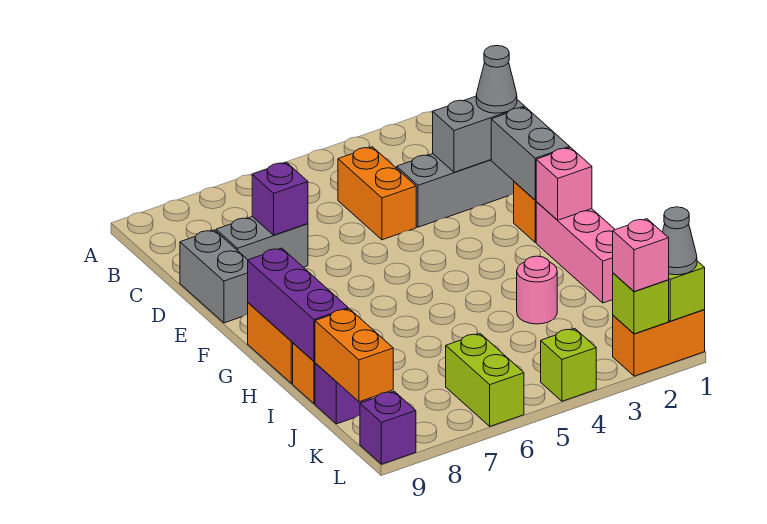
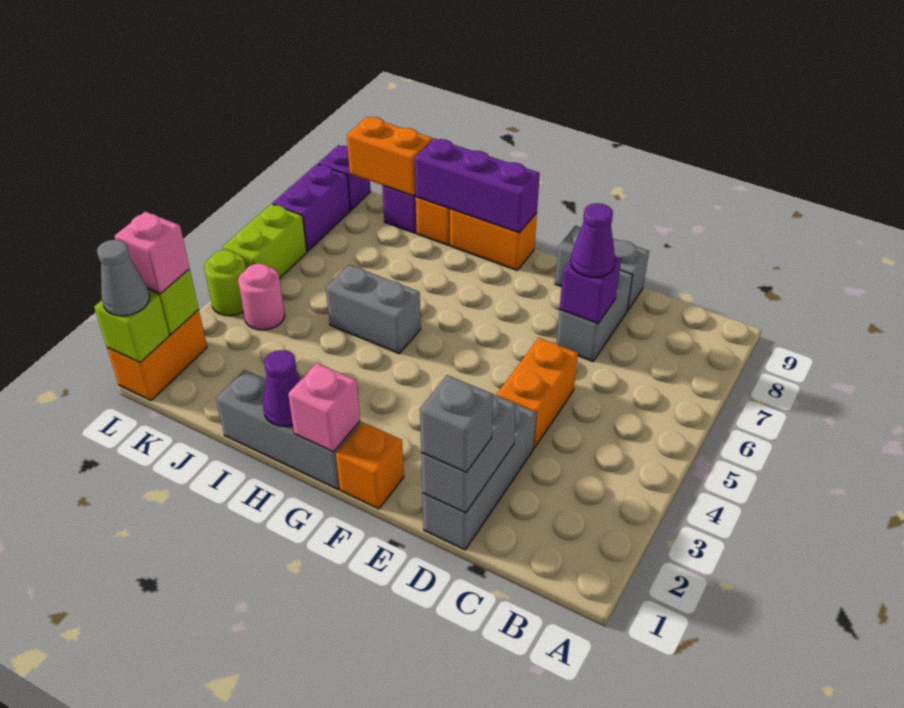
orange brick C4:D4 level 1 -> orange brick D4:D5 level 1
grey cone D1 level 3 -> grey brick D1 level 3
none -> purple cone D7 level 3
grey brick E1:F1 level 2 -> grey brick H5:I5 level 1
pink brick G1:I1 level 1 -> grey brick G1:I1 level 1
none -> purple cone H1 level 2
pink round brick I3 level 1 -> pink round brick K4 level 1
lime brick K6:L6 level 1 -> lime brick L5:L6 level 1
lime brick L4 level 1 -> lime round brick L4 level 1
none -> purple brick L7:L8 level 1

